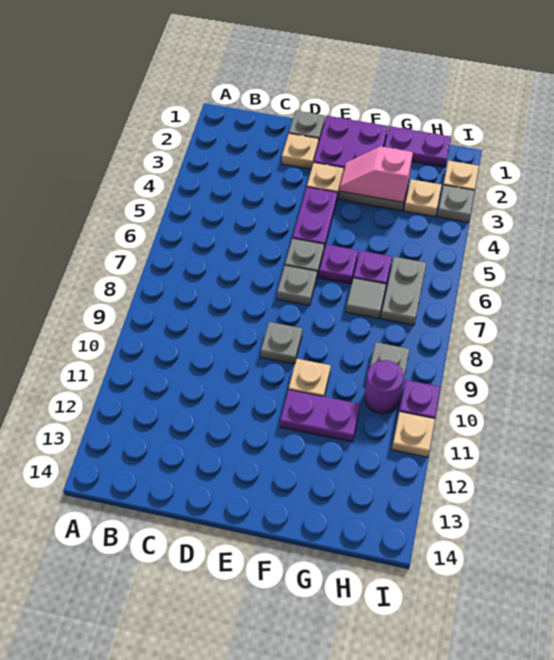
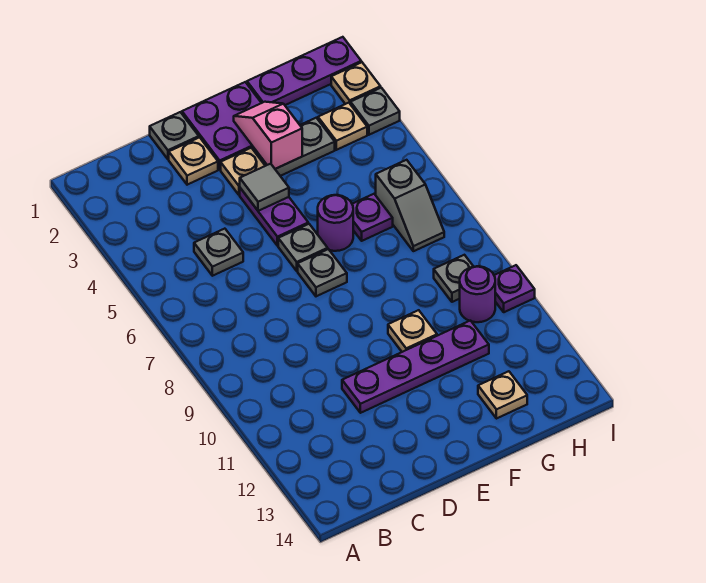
grey plate E9 level 1 -> grey plate C5 level 1
pink slope F3:G3 level 2 top G -> pink slope F2:F3 level 2 top 3
purple plate F6 level 1 -> purple round brick F6 level 1
purple plate F11:G11 level 1 -> purple plate D11:G11 level 1
purple plate G1:H1 level 1 -> purple plate G1:I1 level 1
grey tile G7 level 1 -> grey tile E4 level 2
grey plate H6:H7 level 1 -> grey slope H6:H7 level 1 top 6
tan plate I11 level 1 -> tan plate G13 level 1

